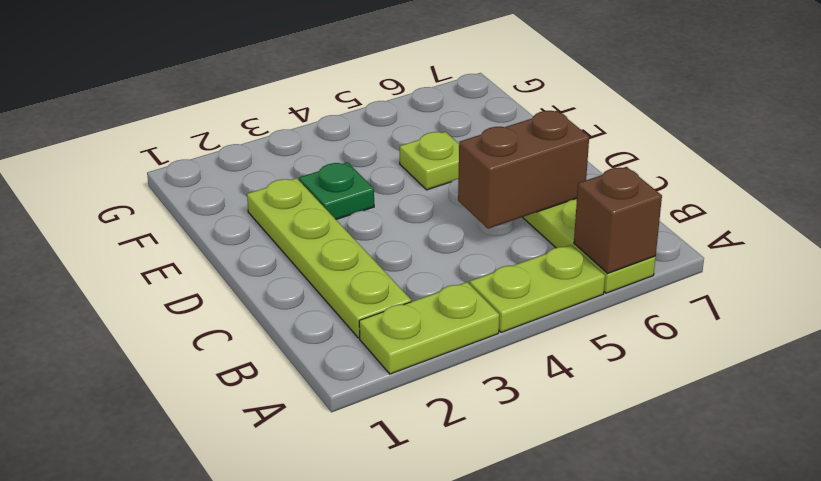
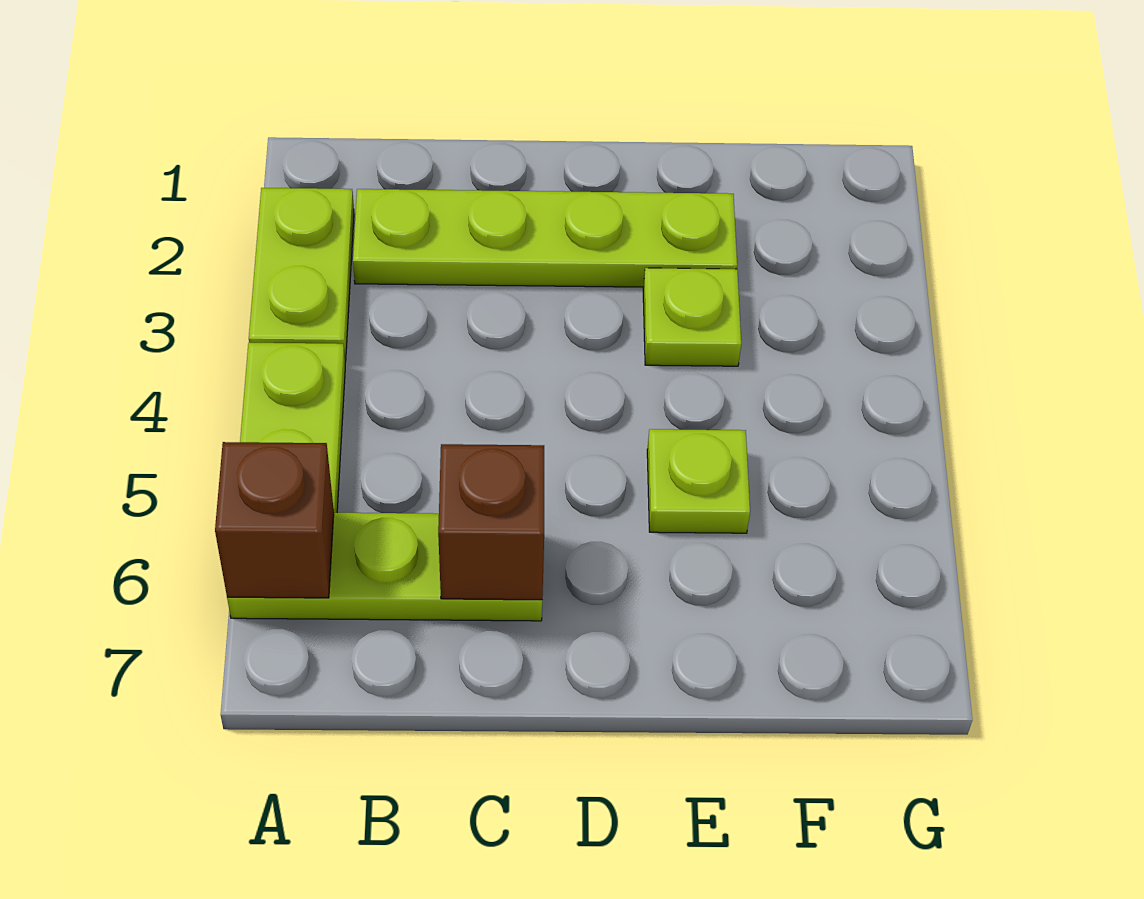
brown brick C5:C6 level 2 -> brown brick C6 level 2
green plate E3 level 1 -> lime plate E3 level 1

